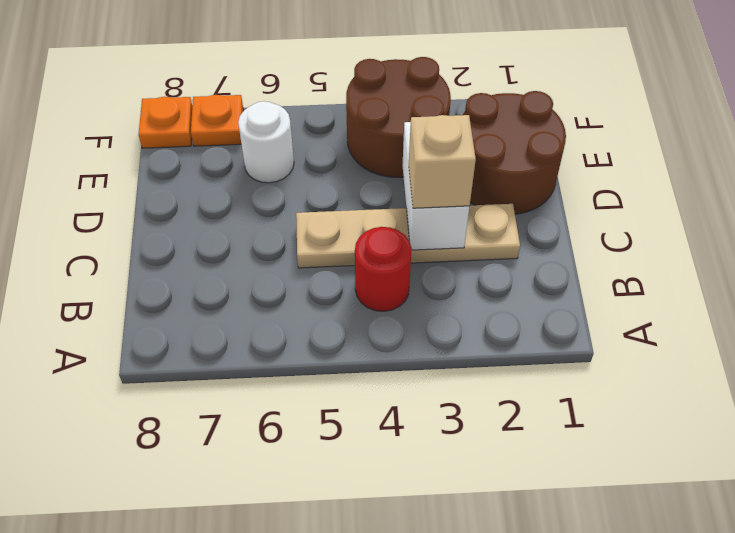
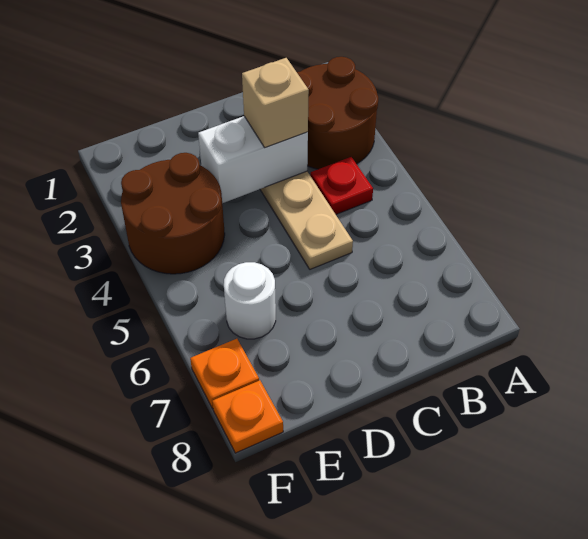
red round brick B4 level 1 -> red plate B4 level 1
brown round brick D1:E2 level 1 -> brown round brick A2:B3 level 1

